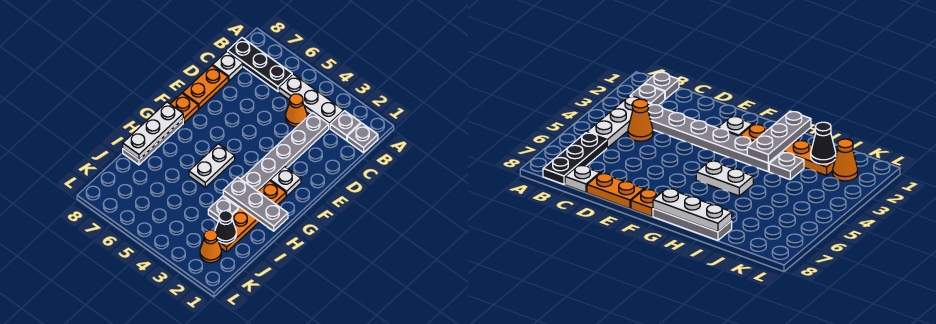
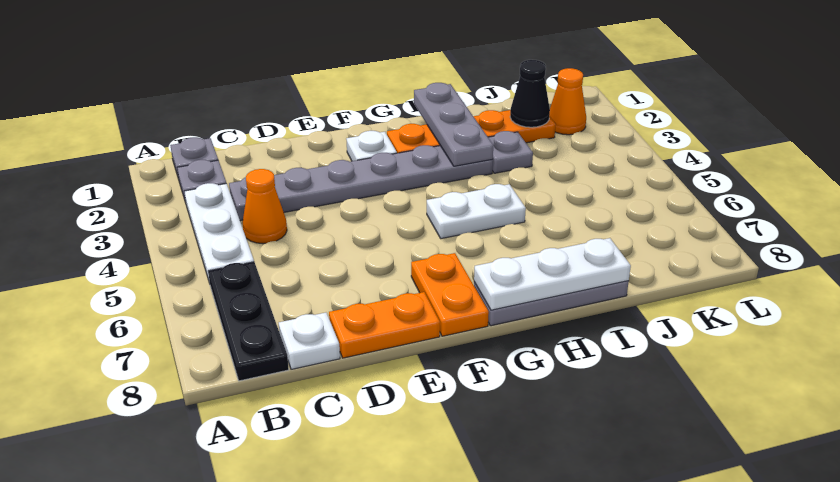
orange plate F8 level 1 -> orange plate F7:F8 level 1

